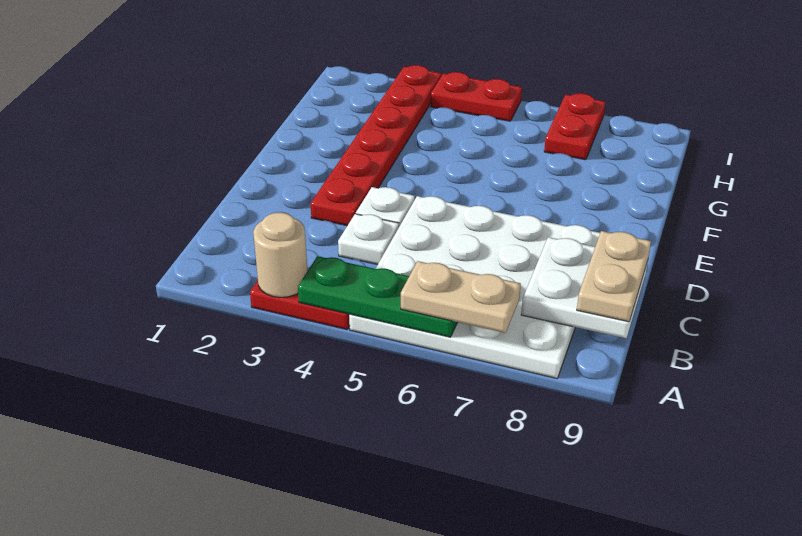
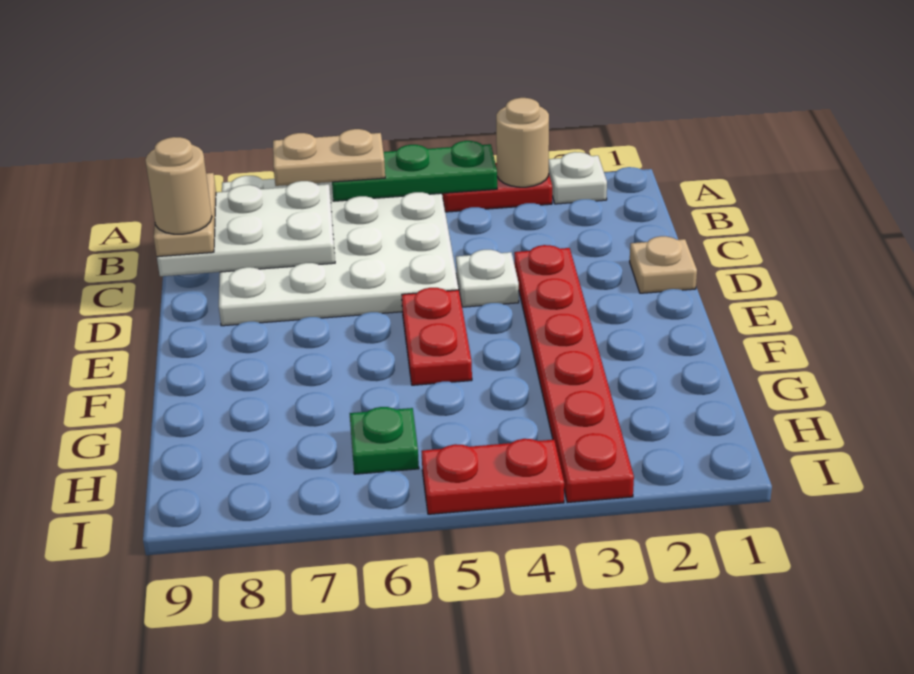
white plate B8:C9 level 2 -> white plate B7:C9 level 2
white plate C4 level 1 -> white plate A2 level 1
none -> tan round brick C9 level 4
none -> tan plate D1 level 1
none -> green plate H6 level 1
red plate H7:I7 level 1 -> red plate E5:F5 level 1

